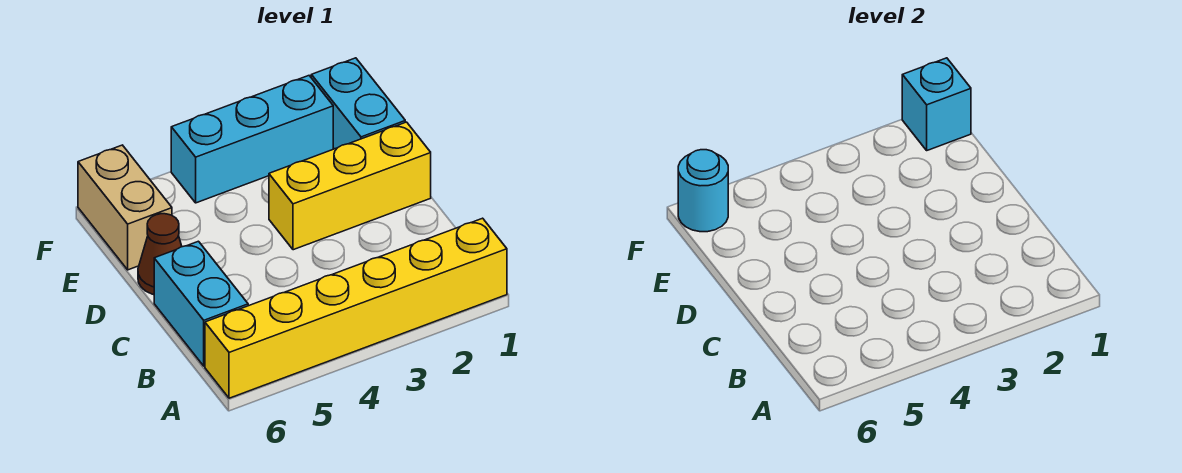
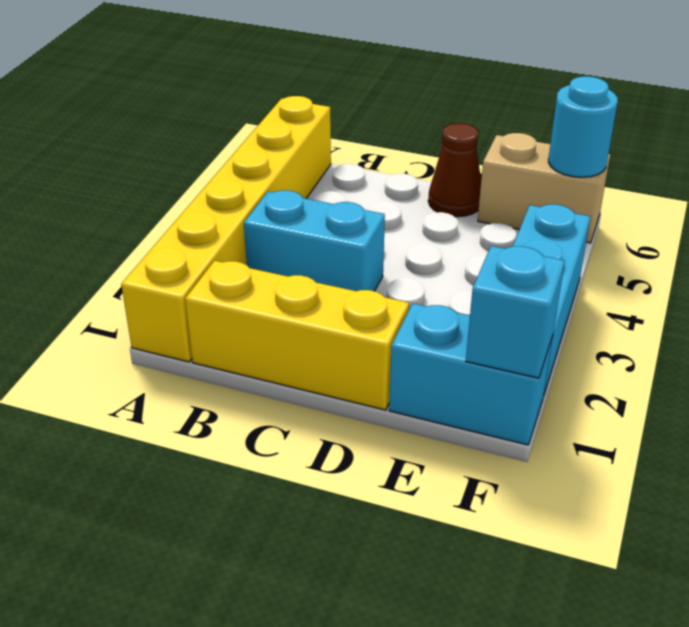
cyan brick B6:C6 level 1 -> cyan brick B3:C3 level 1
yellow brick D1:D3 level 1 -> yellow brick B1:D1 level 1

